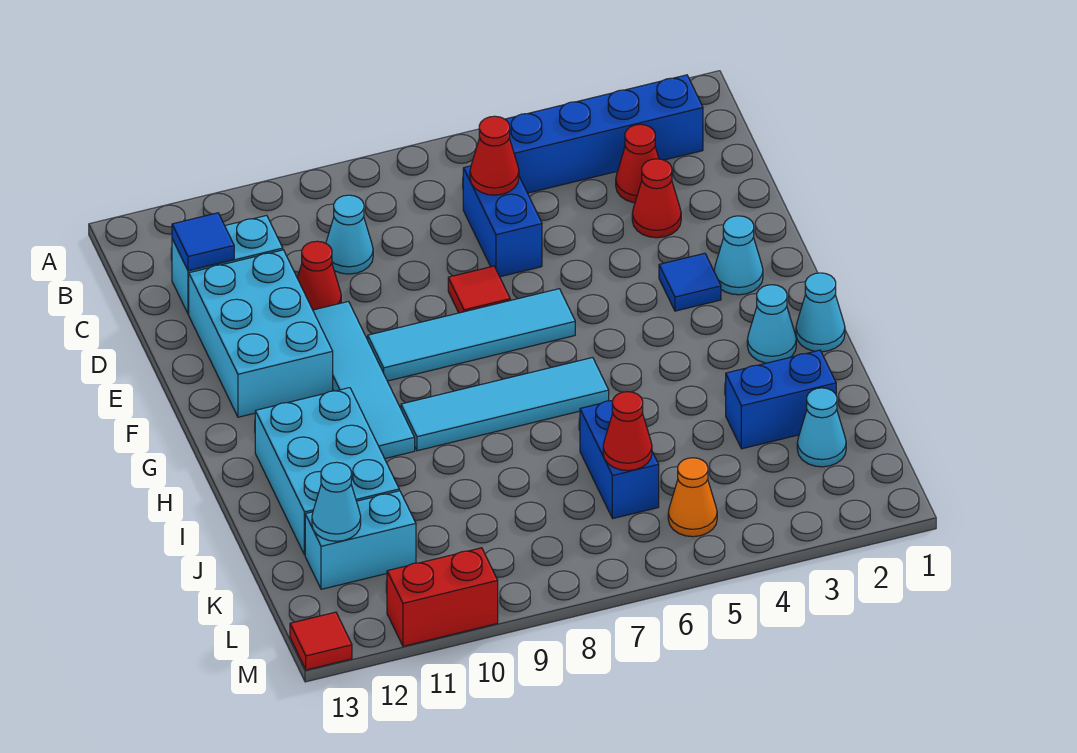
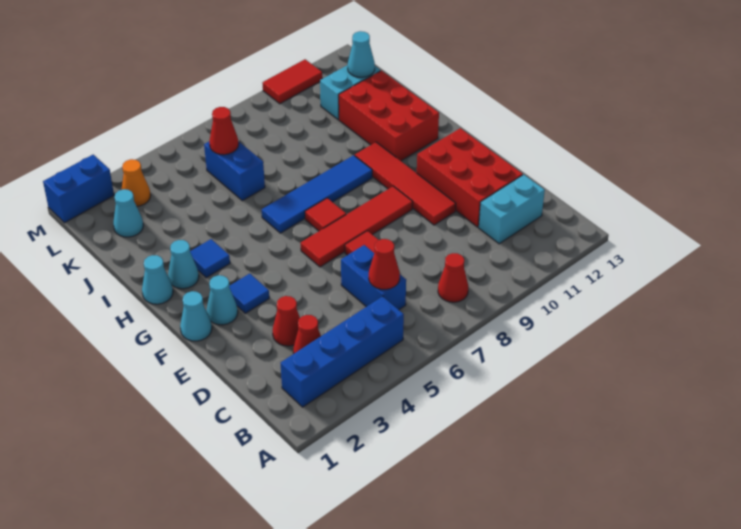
cyan cone C9 level 1 -> cyan cone F1 level 1
blue tile C12 level 2 -> blue tile H3 level 1
red cone D10 level 1 -> red cone B8 level 1
cyan brick D11:F12 level 1 -> red brick D11:F12 level 1
cyan tile E10:H10 level 1 -> red tile E10:H10 level 1
cyan tile F6:F9 level 1 -> red tile F6:F9 level 1
cyan tile H6:H9 level 1 -> blue tile H6:H9 level 1
cyan brick H11:J12 level 1 -> red brick H11:J12 level 1
blue brick J2:J3 level 1 -> blue brick M1:M2 level 1
orange cone L5 level 1 -> orange cone L3 level 1
red brick M10:M11 level 1 -> red tile M10:M11 level 1
red tile M13 level 1 -> red tile G7 level 1

